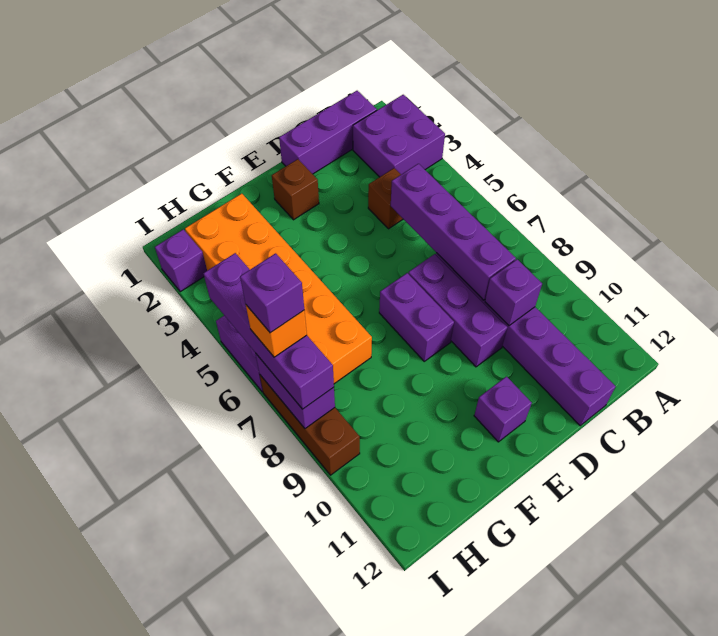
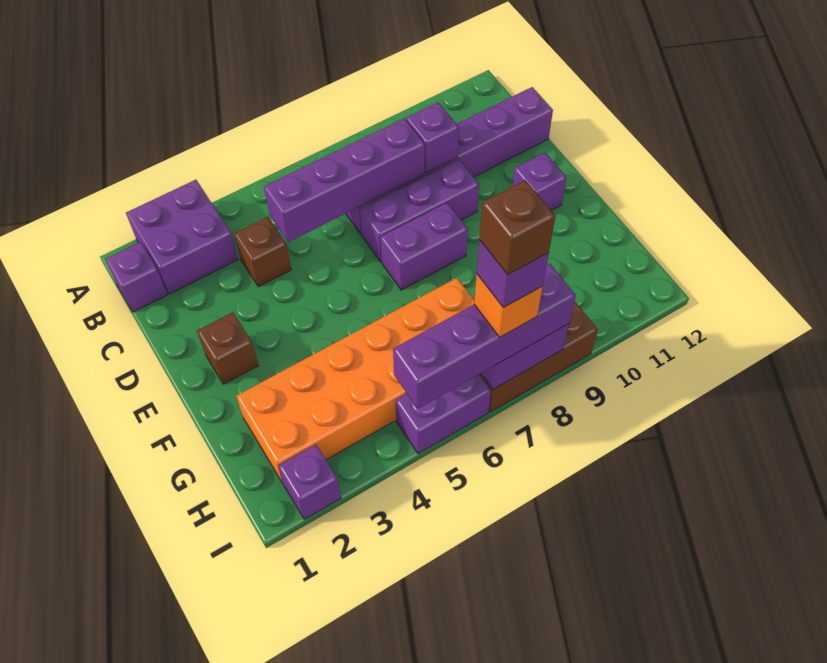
purple brick B1:D1 level 1 -> purple brick B1 level 1
none -> brown brick I7 level 6

